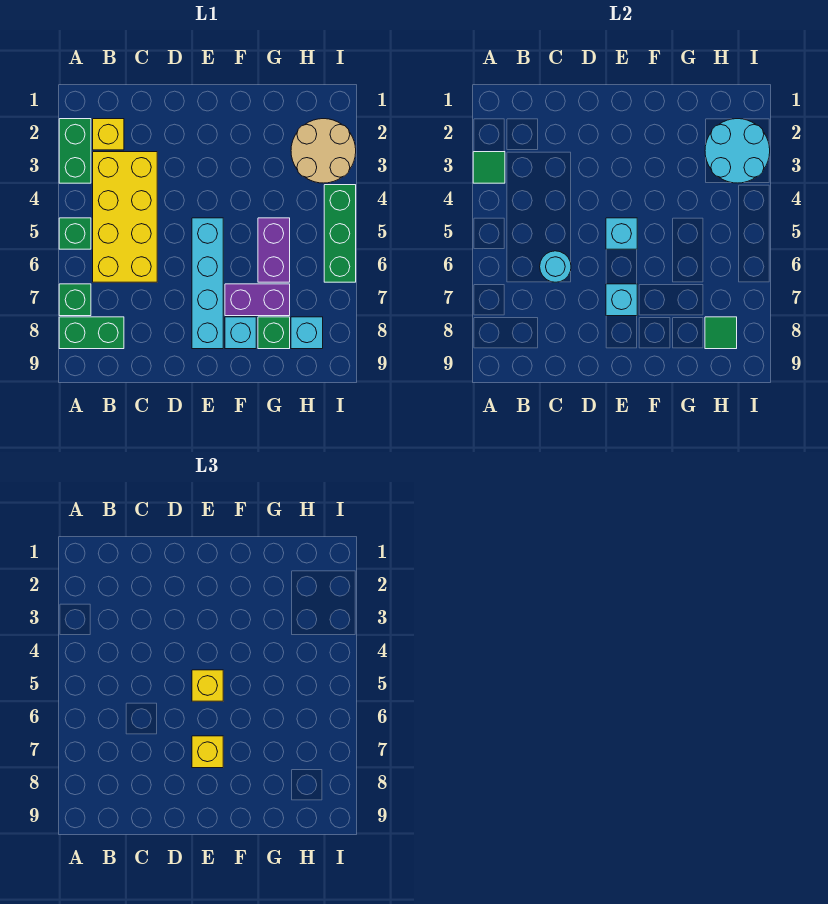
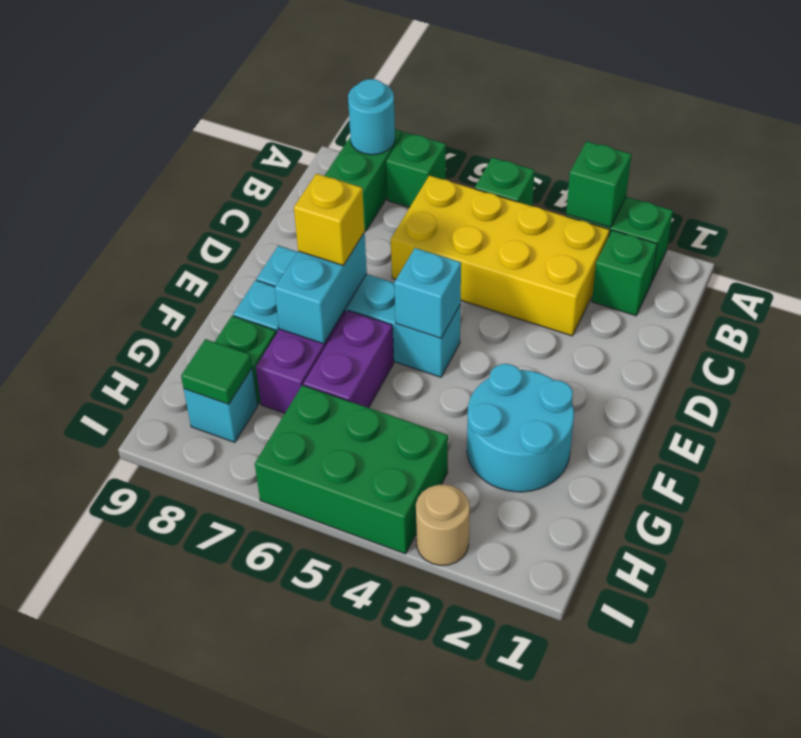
green tile A3 level 2 -> green brick A3 level 2
yellow brick B2 level 1 -> green brick B2 level 1
cyan round brick C6 level 2 -> cyan round brick A8 level 2
yellow brick E5 level 3 -> none
cyan brick E7 level 2 -> cyan brick E7:F7 level 2
purple brick G5:G6 level 1 -> purple brick F6:G6 level 1
tan round brick H2:I3 level 1 -> tan round brick I3 level 1
cyan round brick H2:I3 level 2 -> cyan round brick F2:G3 level 1
green brick I4:I6 level 1 -> green brick H4:I6 level 1

